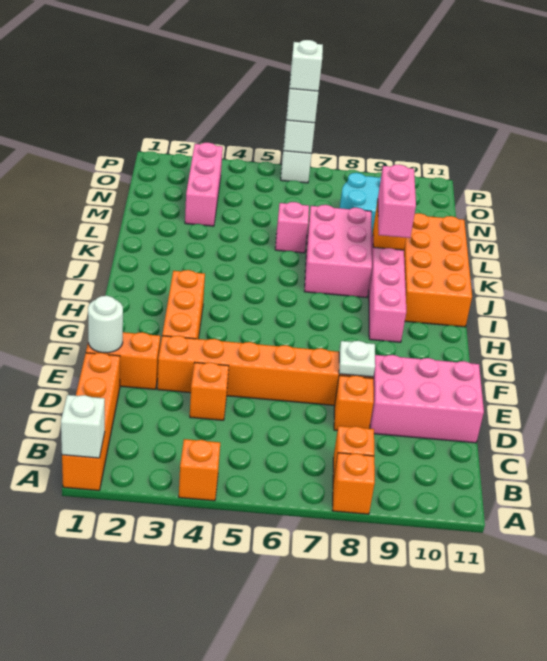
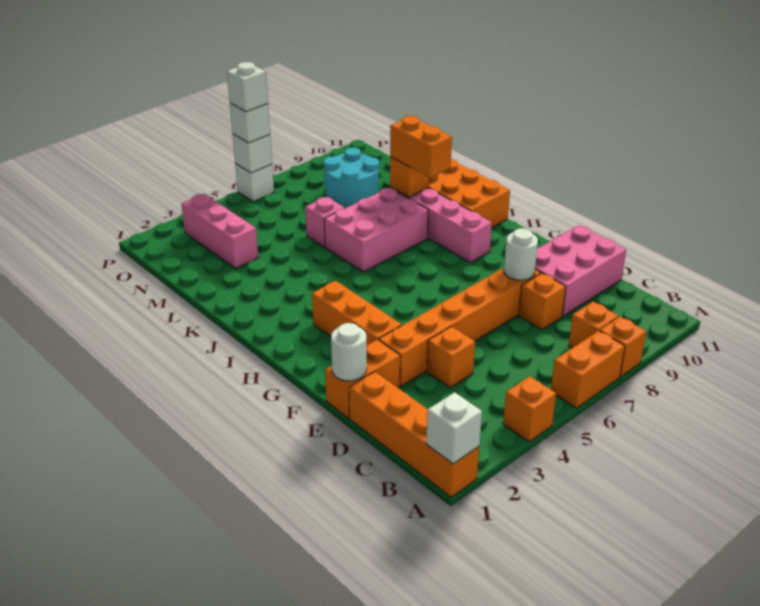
none -> orange brick A6:A7 level 1
white plate E8 level 2 -> white round brick E8 level 2
pink brick J7:L8 level 1 -> pink brick J6:K8 level 1
pink brick J9:K9 level 3 -> orange brick J9:K9 level 3

